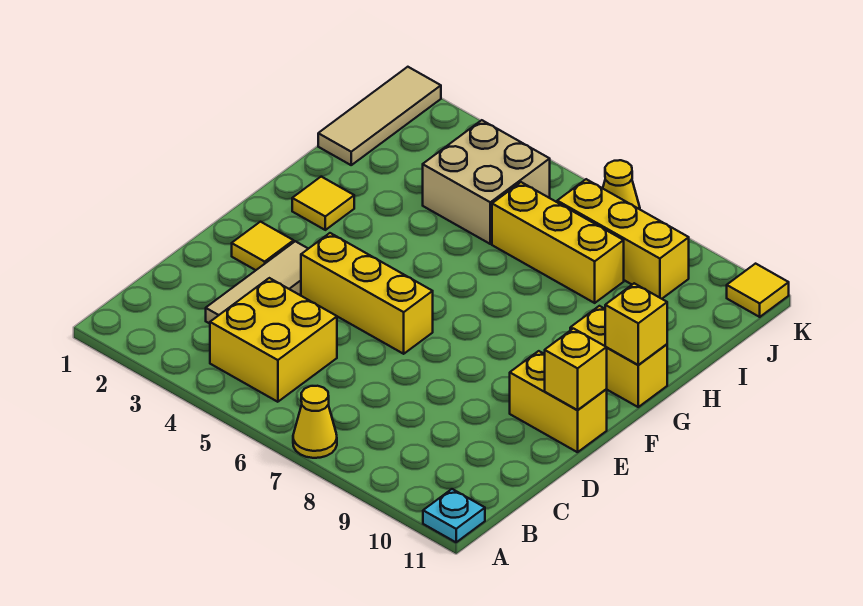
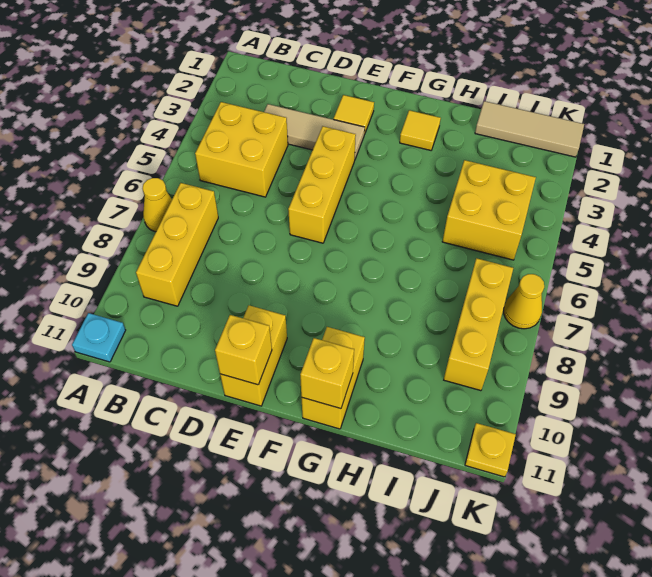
tan brick I4:J5 level 1 -> yellow brick I4:J5 level 1
yellow brick I6:I8 level 1 -> yellow brick B7:B9 level 1
yellow tile K11 level 1 -> yellow plate K11 level 1

